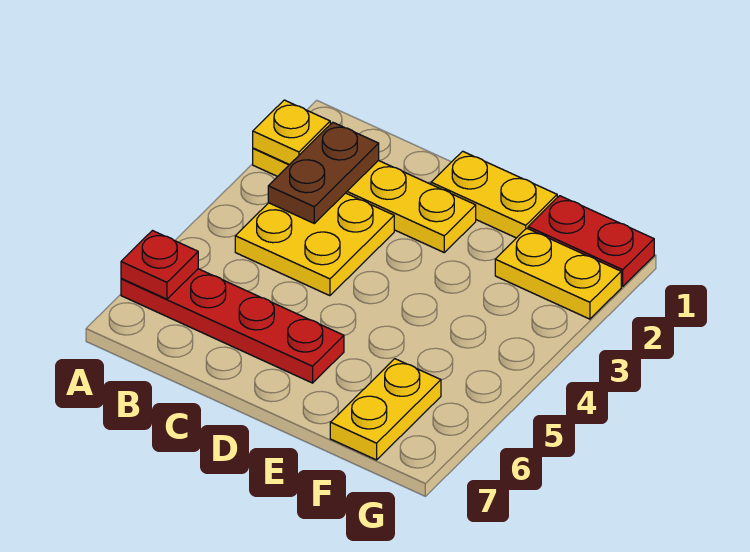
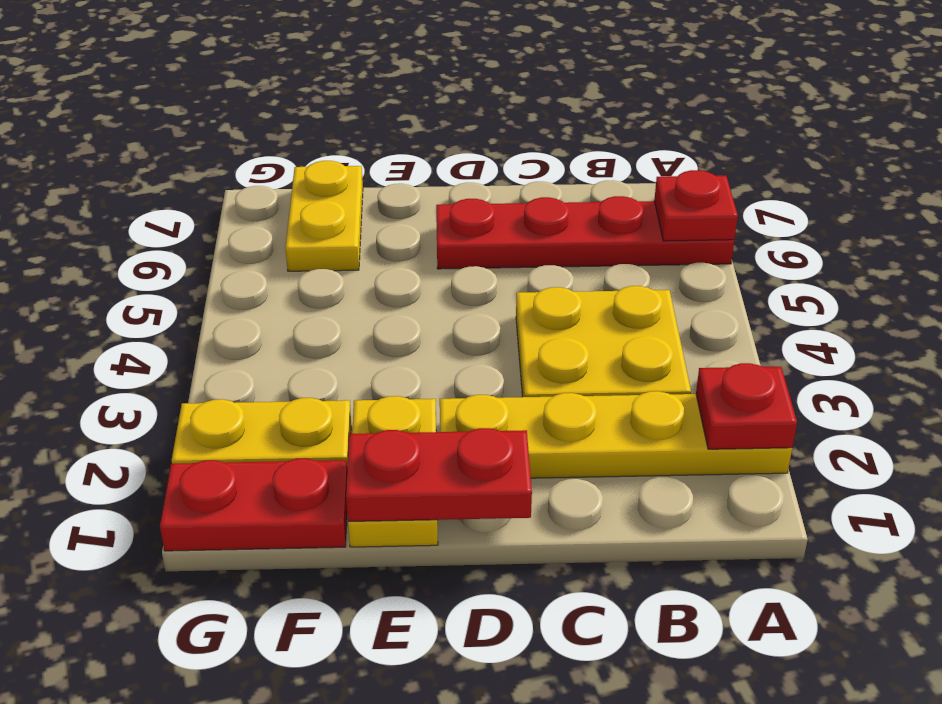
yellow plate A2 level 2 -> red plate A2 level 2
brown plate B2:B3 level 2 -> none
yellow plate D1:E1 level 1 -> yellow plate E1:E2 level 1
none -> red plate D1:E1 level 2

